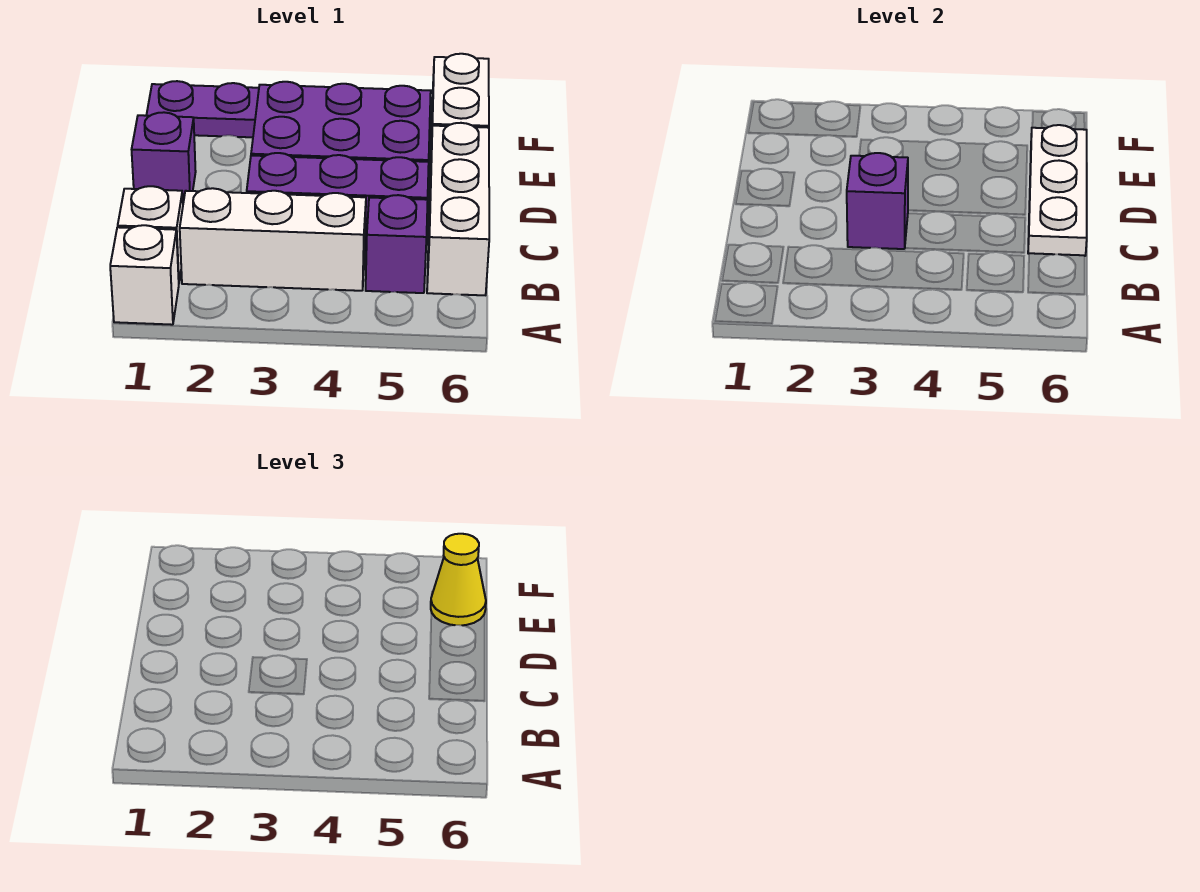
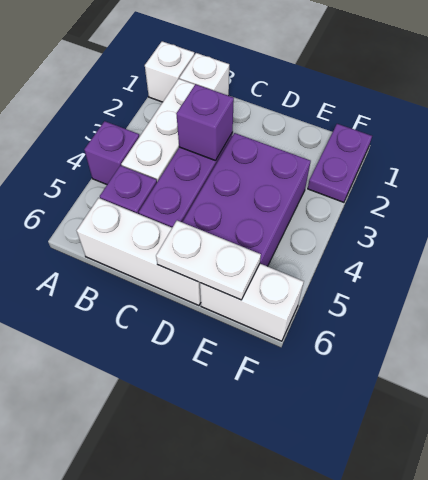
white plate C6:E6 level 2 -> white plate D6:E6 level 2
purple brick D1 level 1 -> purple brick A4 level 1
yellow cone E6 level 3 -> none

